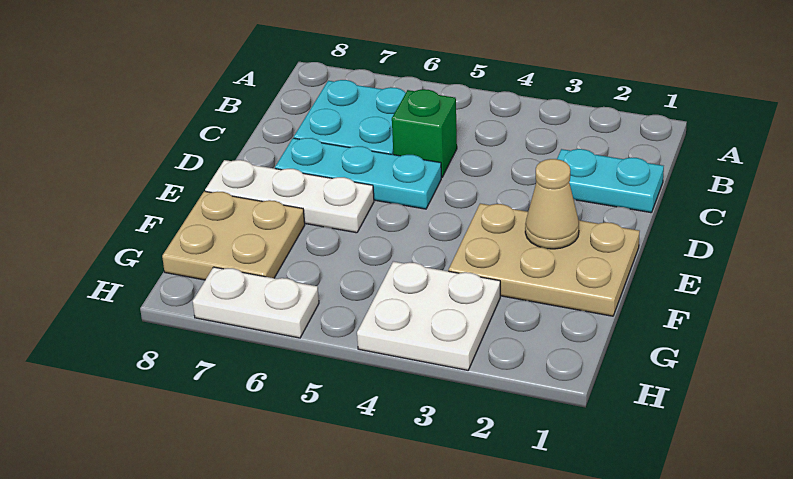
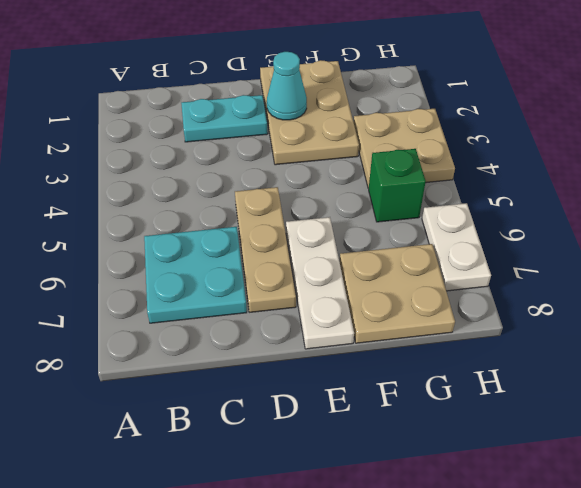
cyan plate C1:C2 level 1 -> cyan plate C2:D2 level 1
green brick C5 level 1 -> green brick G5 level 1
cyan plate D5:D7 level 1 -> tan plate D5:D7 level 1
tan cone E2 level 2 -> cyan cone E2 level 2
white plate G3:H4 level 1 -> tan plate G3:H4 level 1

